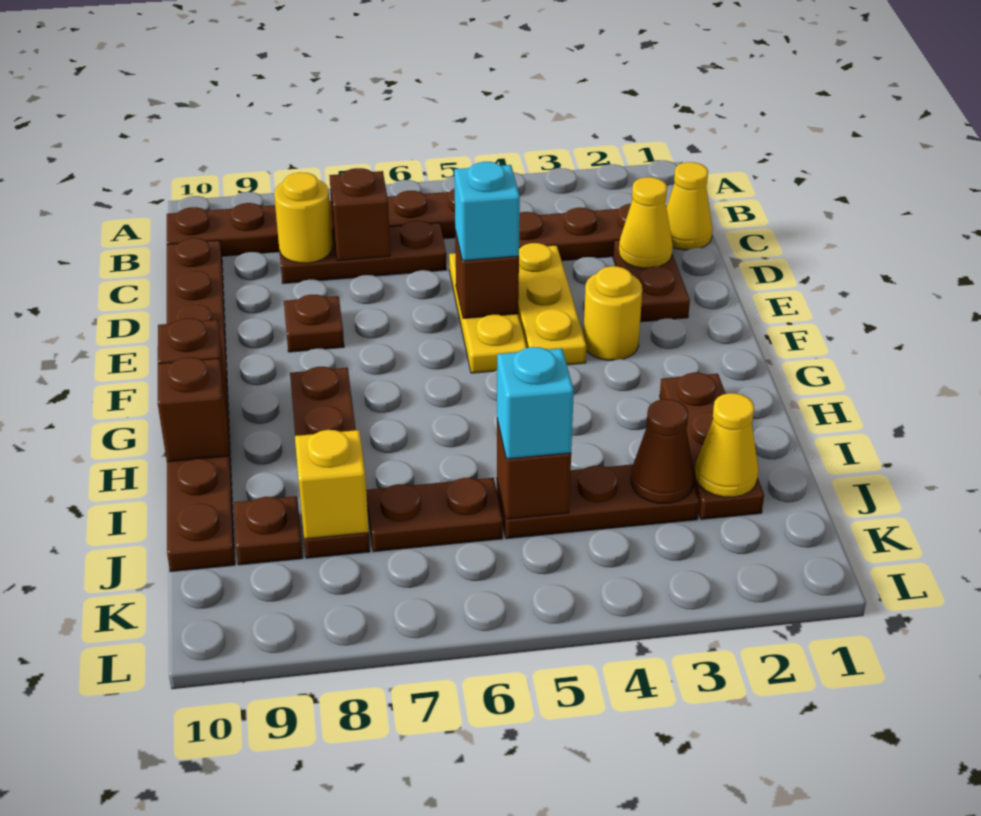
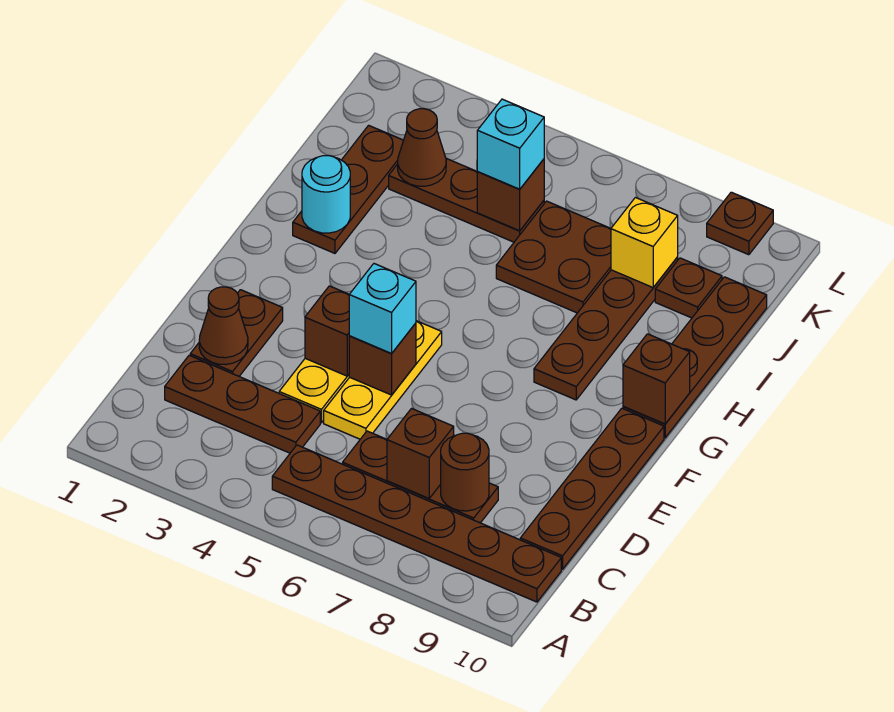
yellow cone C1 level 1 -> none
yellow round brick C8 level 2 -> brown round brick C8 level 2
yellow cone D2 level 2 -> brown cone D2 level 2
brown plate E8 level 1 -> brown plate L9 level 1
yellow round brick F3 level 1 -> none
none -> cyan round brick H2 level 2
brown brick H10 level 2 -> brown brick E4 level 2
yellow cone J2 level 2 -> none
brown plate J6:J7 level 1 -> brown plate I6:J7 level 1

